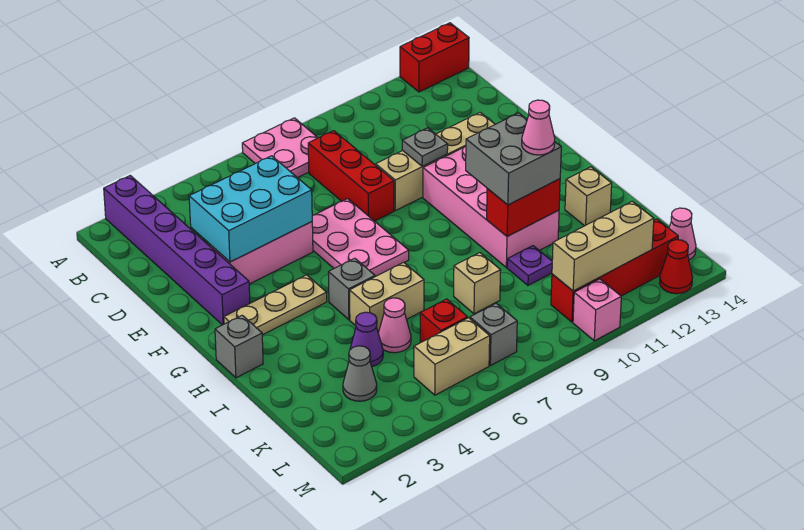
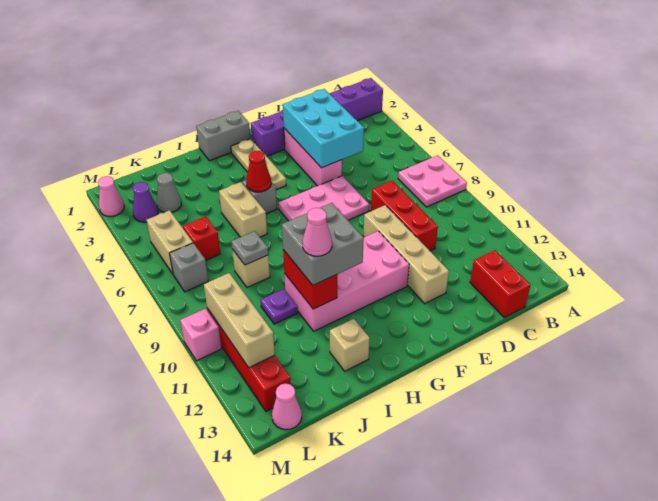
red brick A13:A14 level 1 -> red brick C13:C14 level 1
red brick C8:E8 level 1 -> red brick D8:D10 level 1
grey plate E10 level 2 -> grey plate J8 level 2
grey brick H1 level 1 -> grey brick G1:H1 level 1
purple cone J4 level 1 -> purple cone L3 level 1
pink cone J5 level 1 -> pink cone M2 level 1
red cone M13 level 1 -> red cone H5 level 2

